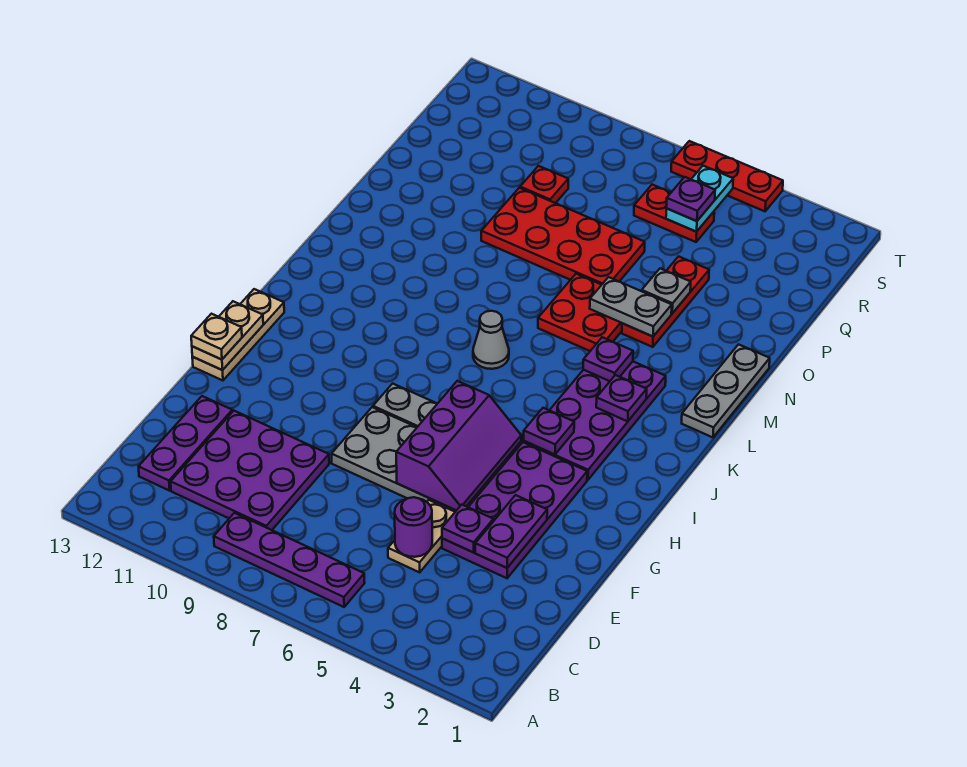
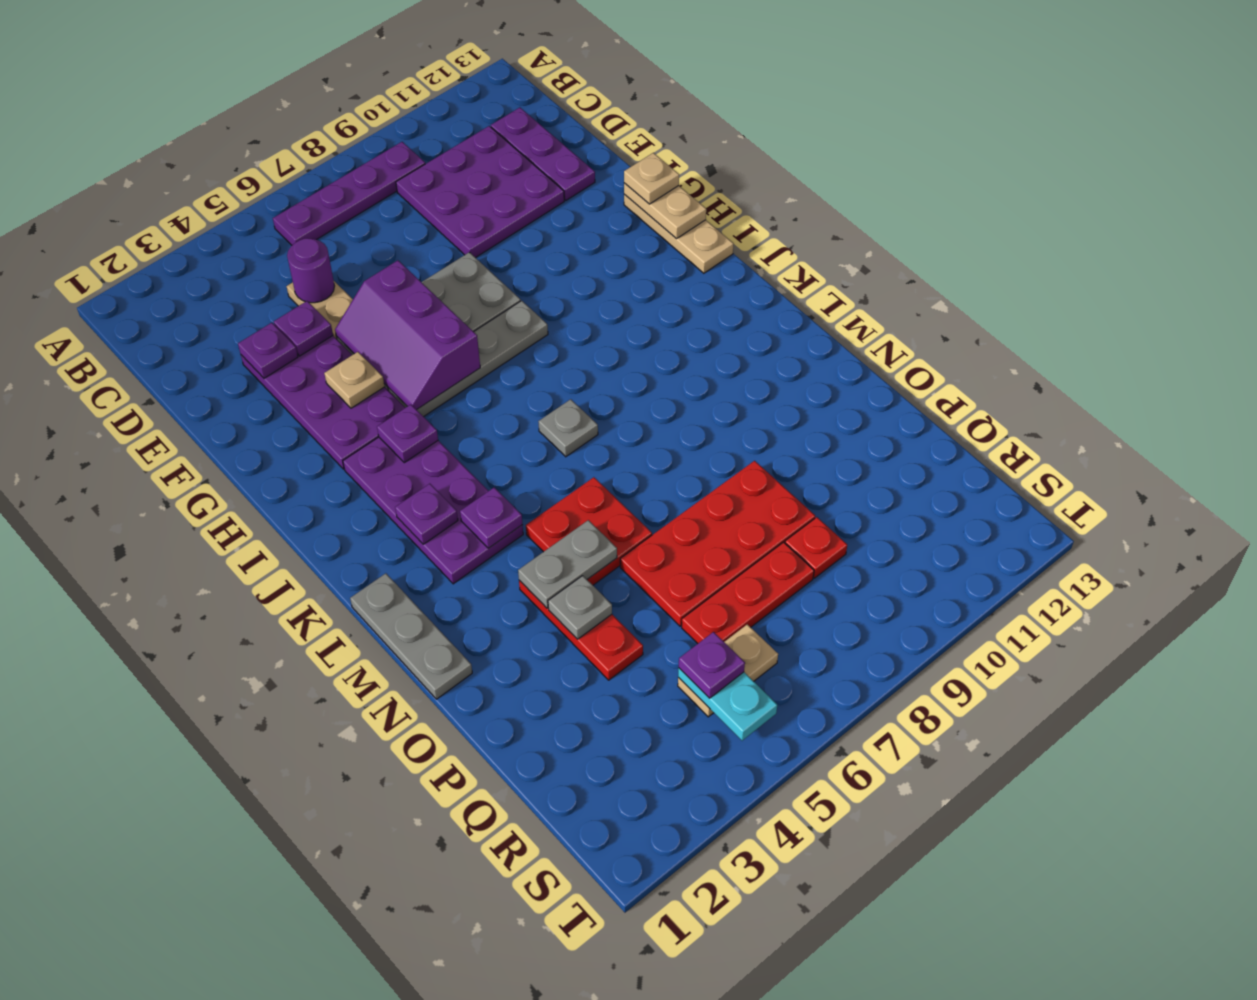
purple plate E3:F3 level 2 -> purple plate E3 level 2
none -> tan plate G4 level 2
grey cone K7 level 1 -> grey plate K7 level 1
red plate R5:R6 level 1 -> tan plate R5:R6 level 1
red plate T4:T6 level 1 -> red plate Q6:Q8 level 1

